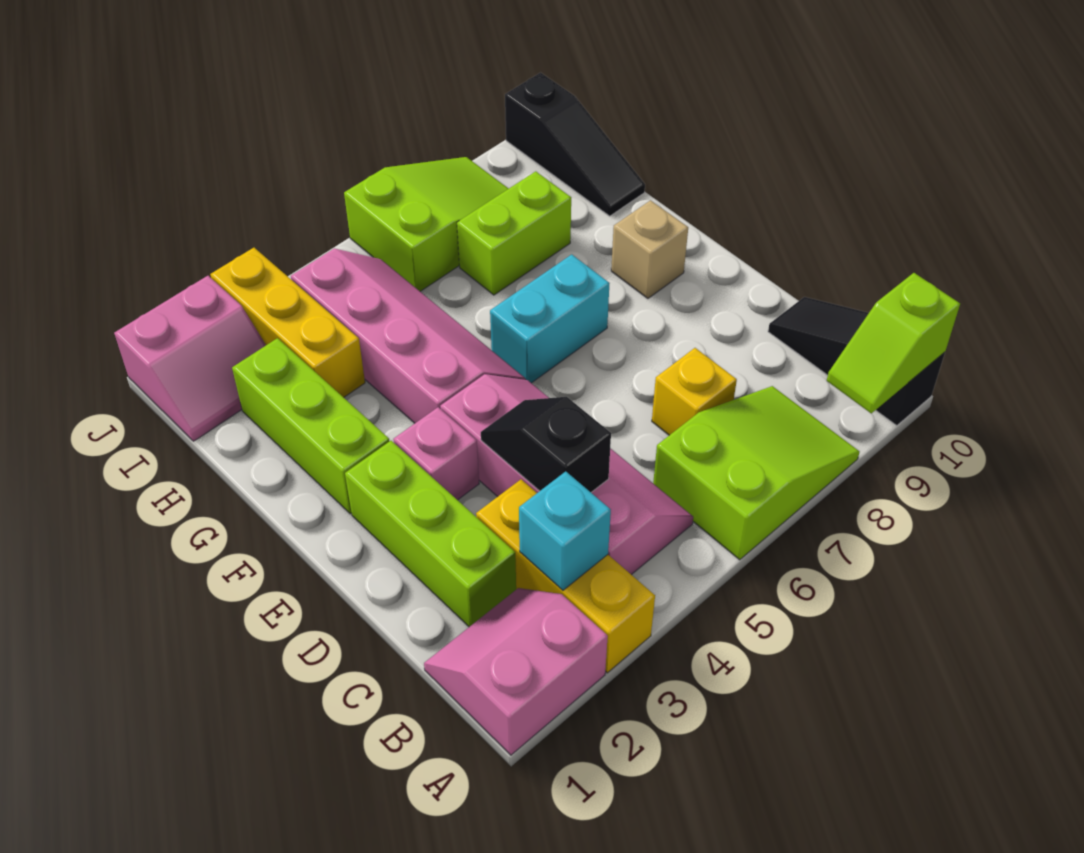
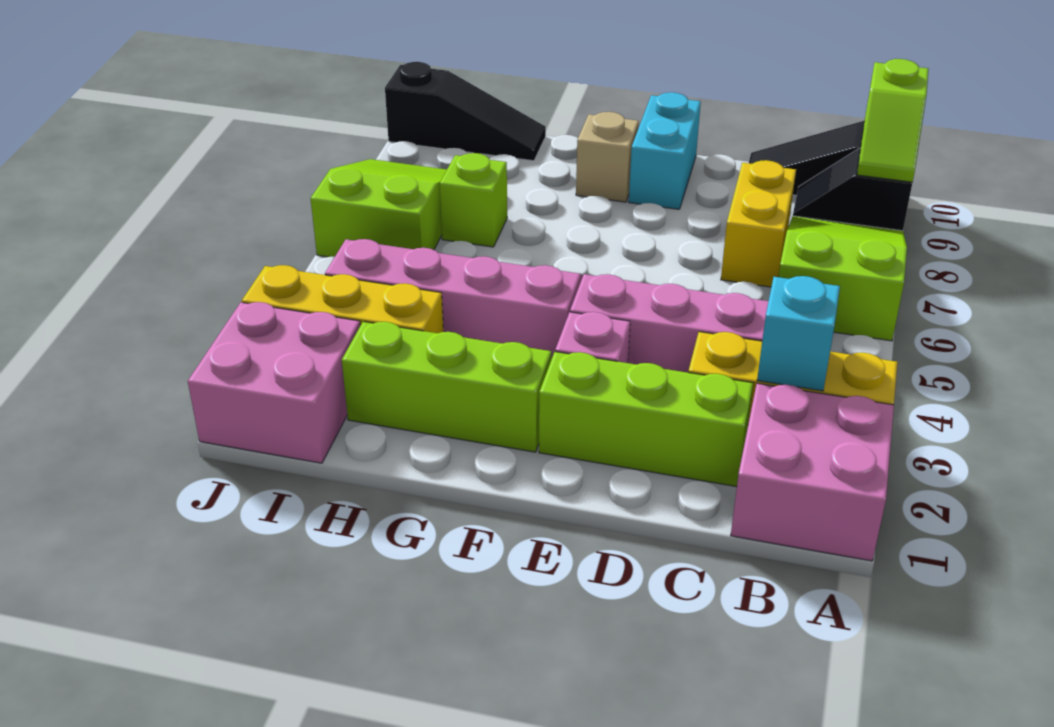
pink slope A1:B2 level 1 top A -> pink brick A1:B2 level 1
black slope C4:D4 level 2 top C -> black slope A9:B9 level 1 top A
yellow brick C7 level 1 -> yellow brick C7:C8 level 1
cyan brick F6:F7 level 1 -> cyan brick E9:E10 level 1
lime brick H7:H8 level 1 -> lime brick H7 level 1
pink slope I1:J2 level 1 top J -> pink brick I1:J2 level 1

